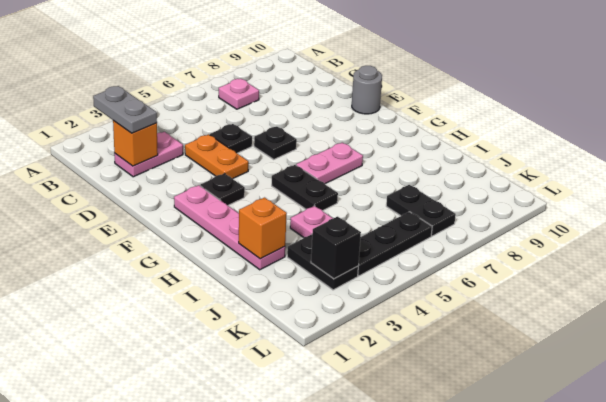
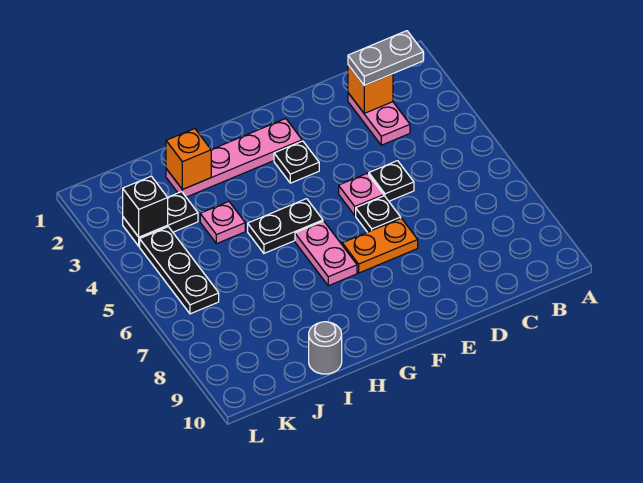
pink plate B7 level 1 -> pink plate E5 level 1
orange plate D4:E4 level 1 -> orange plate E7:F7 level 1
grey round brick E10 level 1 -> grey round brick I10 level 1
black plate J7:K7 level 1 -> none

